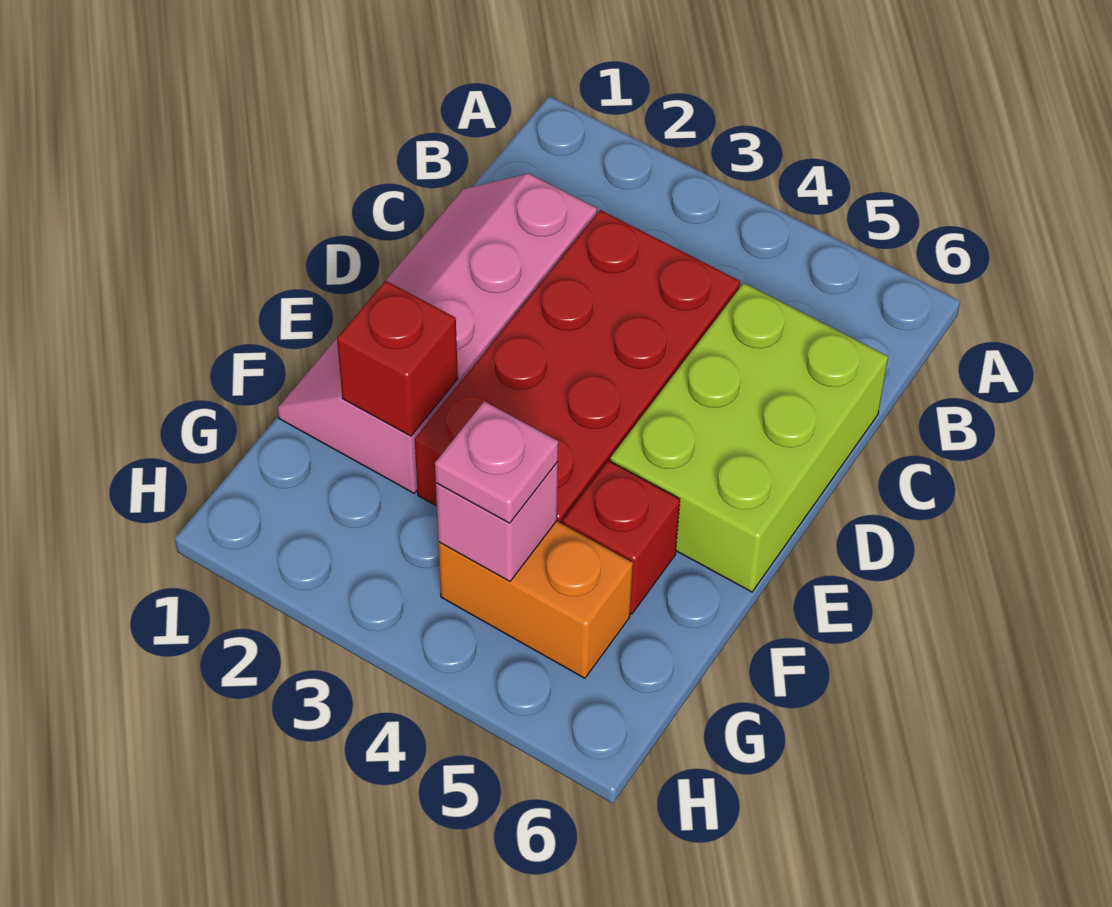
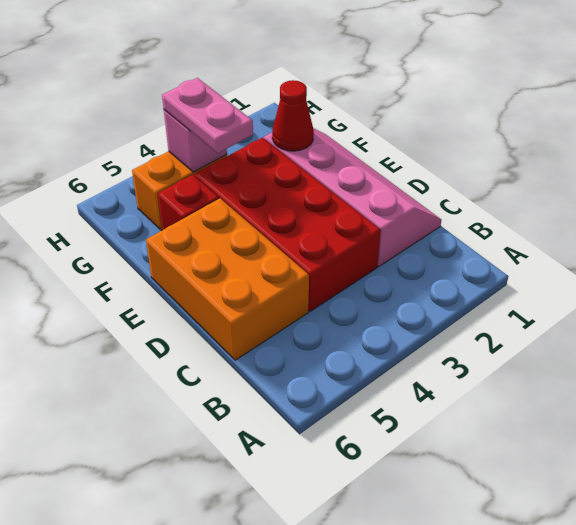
lime brick C5:E6 level 1 -> orange brick C5:E6 level 1
red brick F2 level 2 -> red cone F2 level 2
pink plate G4 level 3 -> pink plate F4:G4 level 3

